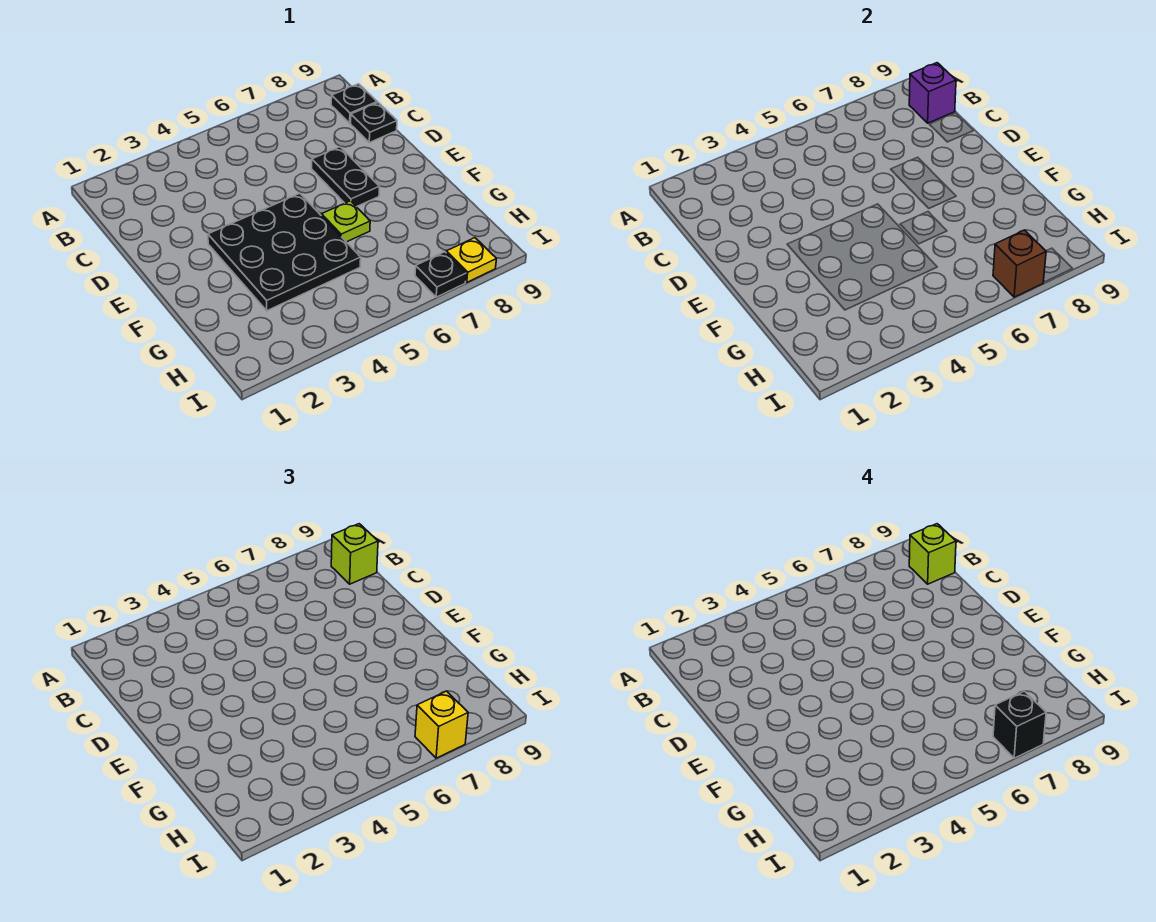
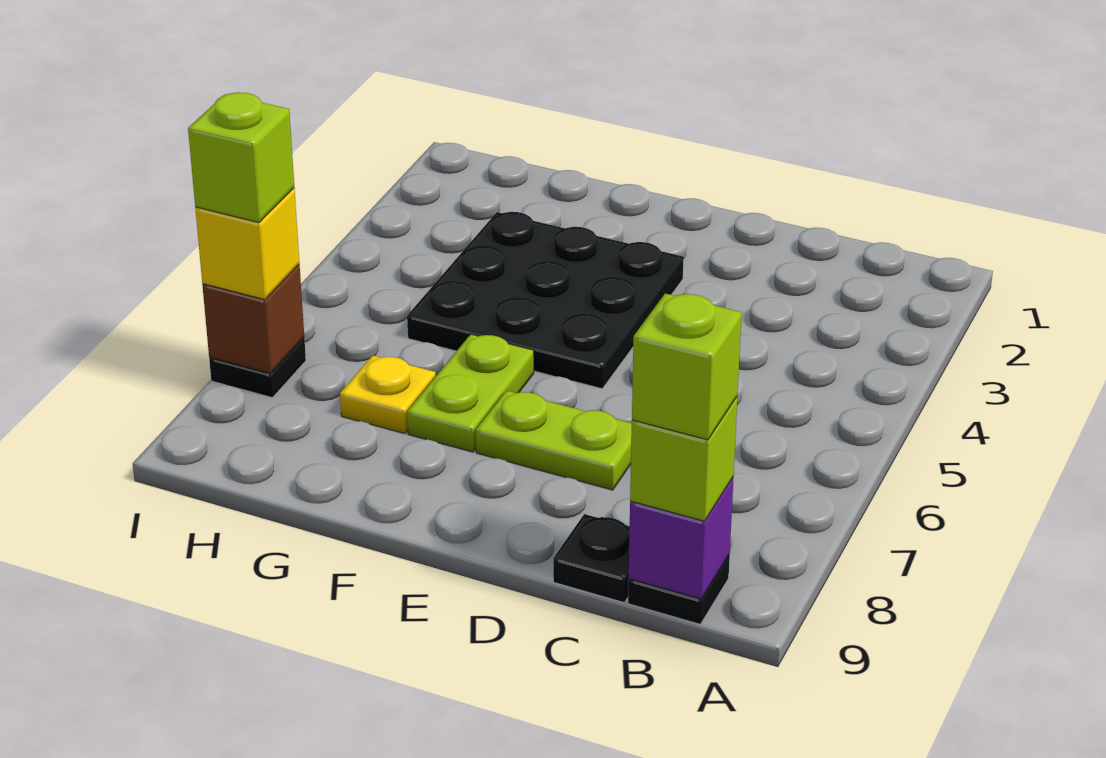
black plate D7:E7 level 1 -> lime plate D7:E7 level 1
lime plate F6 level 1 -> lime plate F6:F7 level 1
black brick I7 level 4 -> lime brick I7 level 4
yellow plate I8 level 1 -> yellow plate G7 level 1

